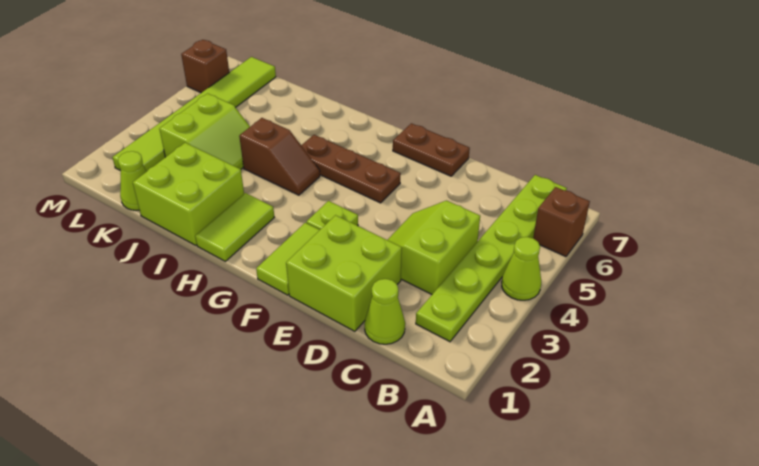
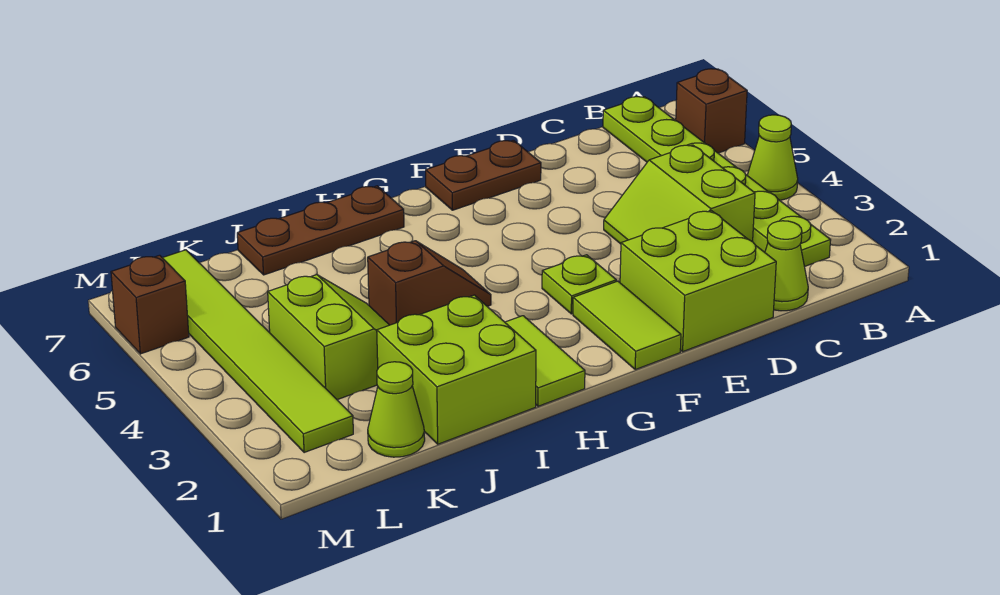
brown plate F5:H5 level 1 -> brown plate H7:J7 level 1

